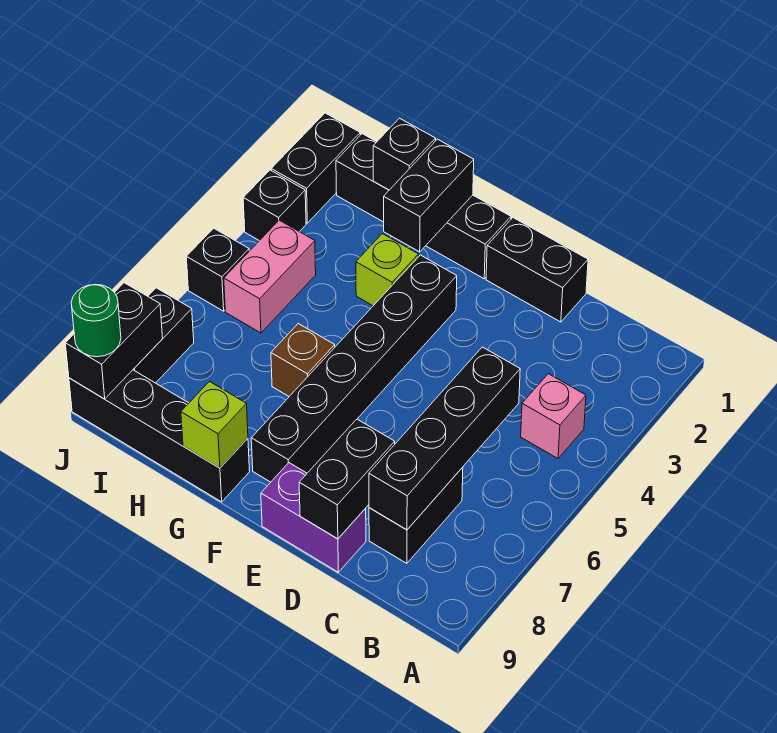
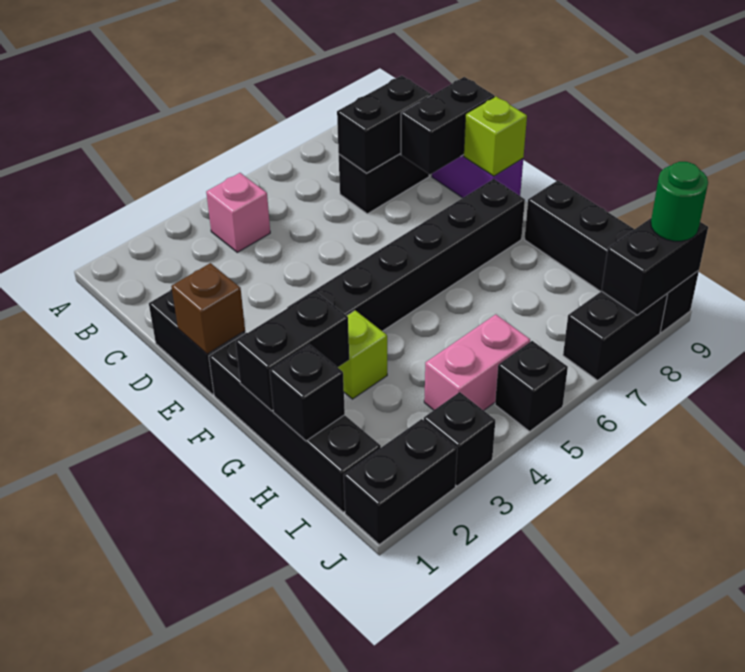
black brick C5:C8 level 2 -> black brick C7:C8 level 2
brown brick G6 level 1 -> brown brick E1 level 2
lime brick G9 level 2 -> lime brick E9 level 2

